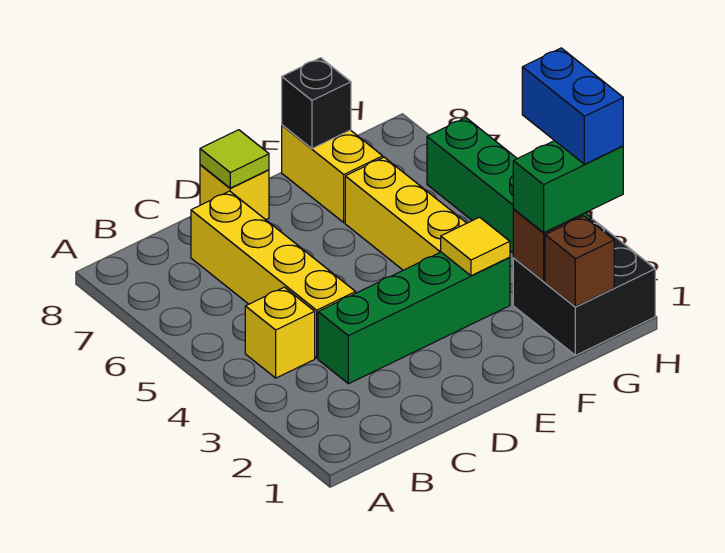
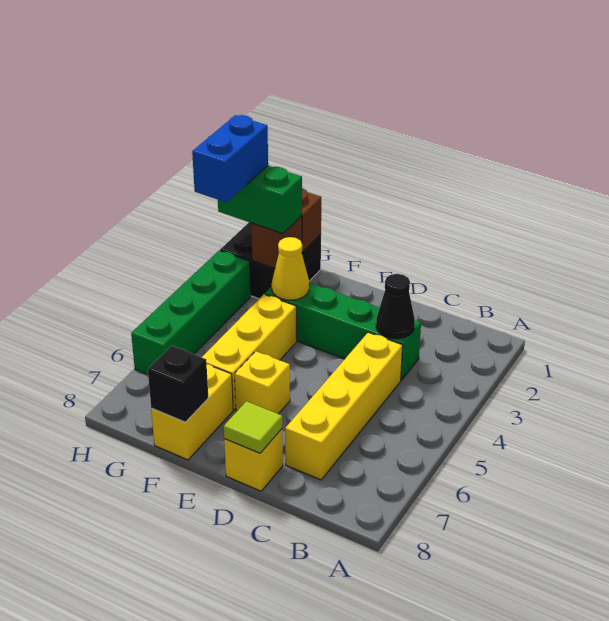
yellow brick B4 level 1 -> yellow brick E6 level 1
none -> black cone C3 level 2
yellow tile F3 level 2 -> yellow cone F3 level 2

